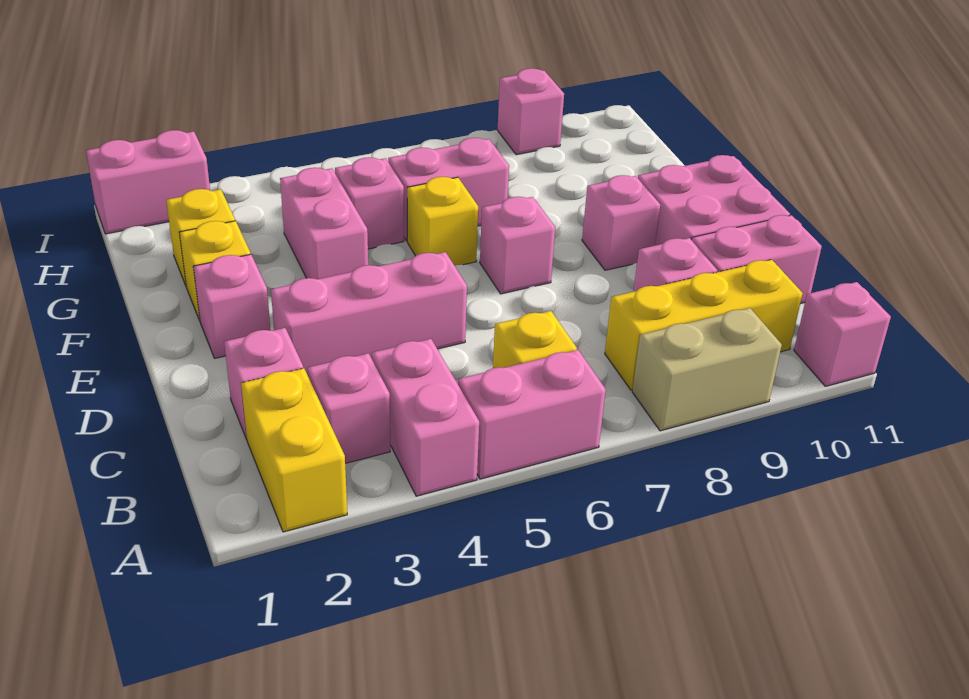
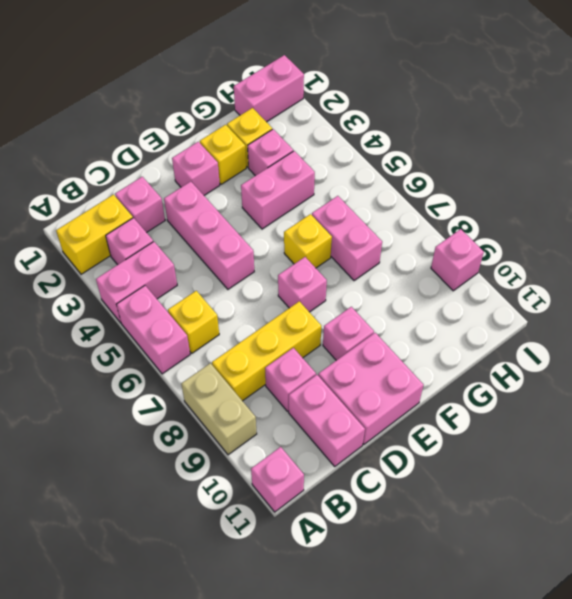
yellow brick B8:B10 level 1 -> yellow brick B8:D8 level 1
pink brick G5 level 1 -> pink brick G3 level 1
pink brick I1:I2 level 1 -> pink brick H1:I1 level 1

